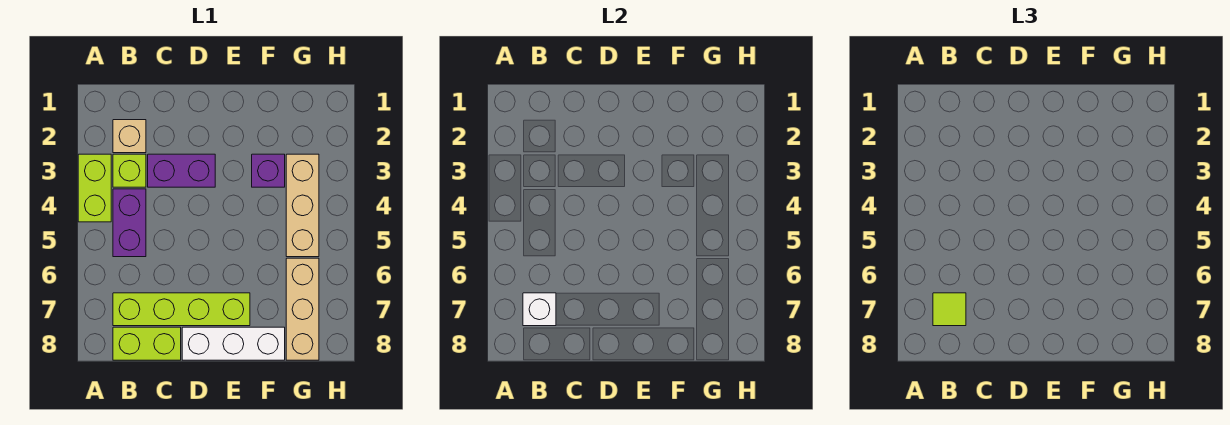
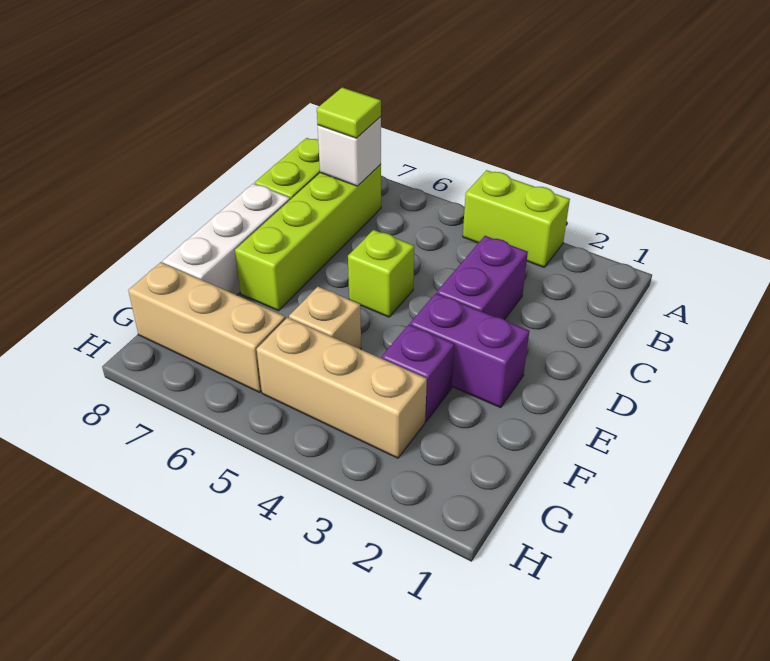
tan brick B2 level 1 -> tan brick F5 level 1
lime brick B3 level 1 -> lime brick D5 level 1
purple brick B4:B5 level 1 -> purple brick E2:E3 level 1

